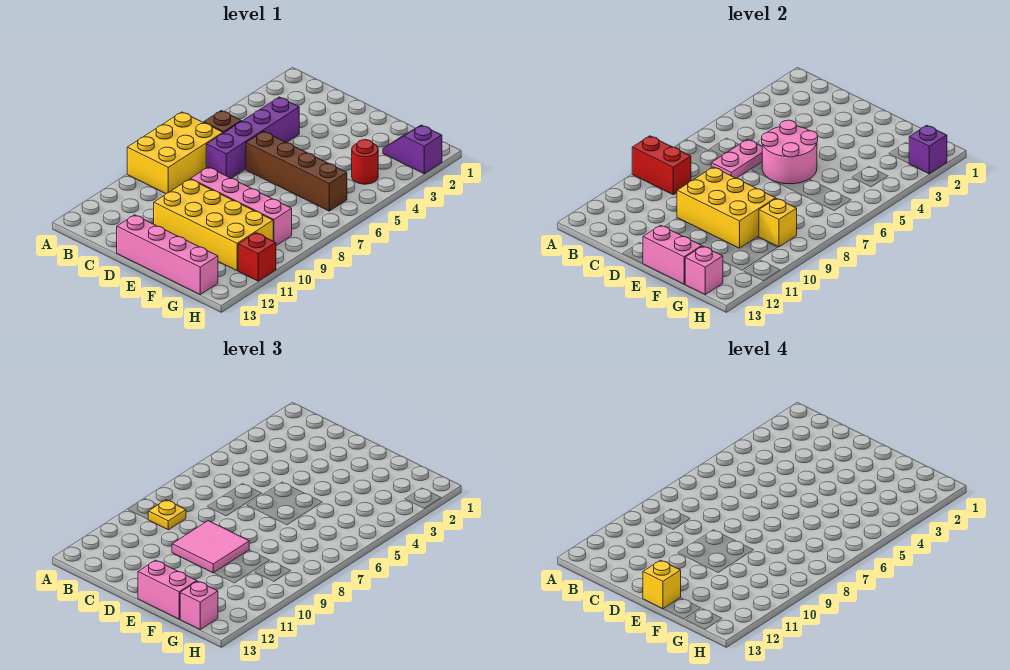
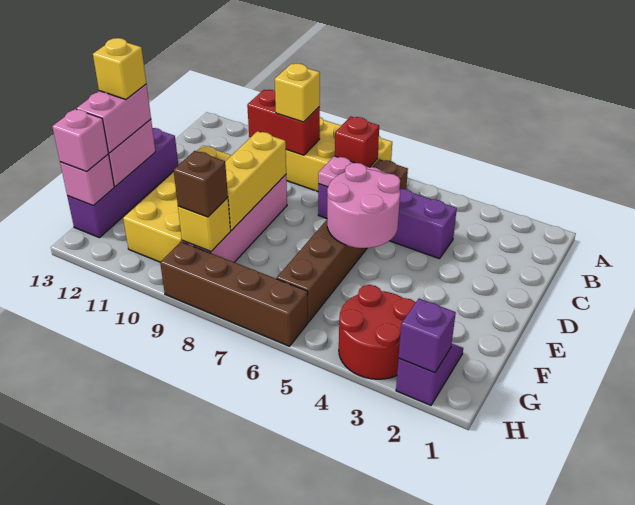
red brick A9:B9 level 2 -> red brick B9:B10 level 2
yellow plate B9 level 3 -> yellow brick B9 level 3
yellow brick D9:F10 level 2 -> yellow brick D9:F9 level 2
pink tile D9:E10 level 3 -> none
pink brick D13:G13 level 1 -> purple brick D13:G13 level 1
red round brick G4 level 1 -> red round brick G3:H4 level 1
none -> brown brick G9 level 3
none -> brown brick H6:H9 level 1
red brick H11 level 1 -> red brick B7 level 2

